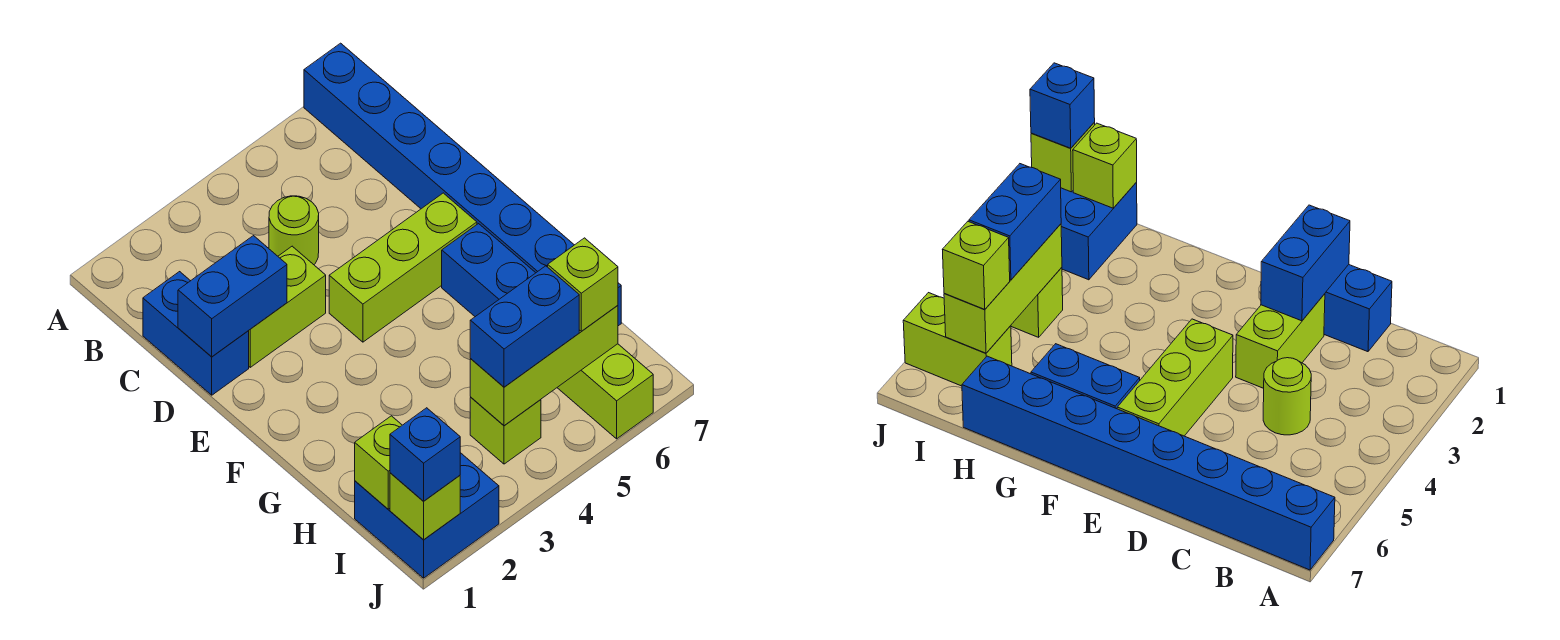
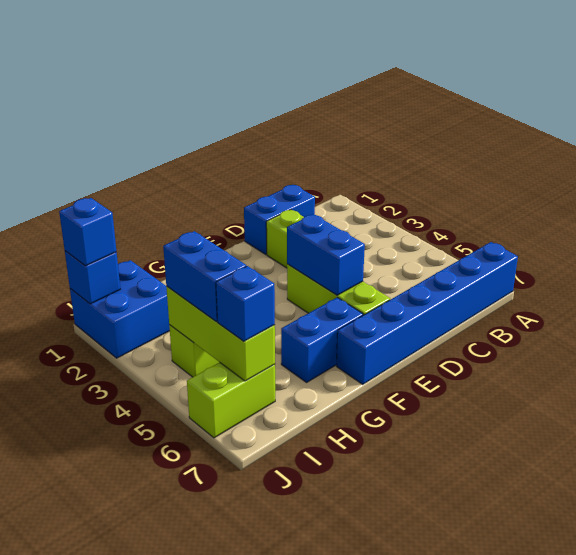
blue brick A7:H7 level 1 -> blue brick A7:F7 level 1
lime round brick C4 level 1 -> none
blue brick D1:D2 level 2 -> blue brick E4:E5 level 2
lime brick I1 level 2 -> none
lime brick I6 level 3 -> blue brick I6 level 3
lime brick J1 level 2 -> blue brick J1 level 2

